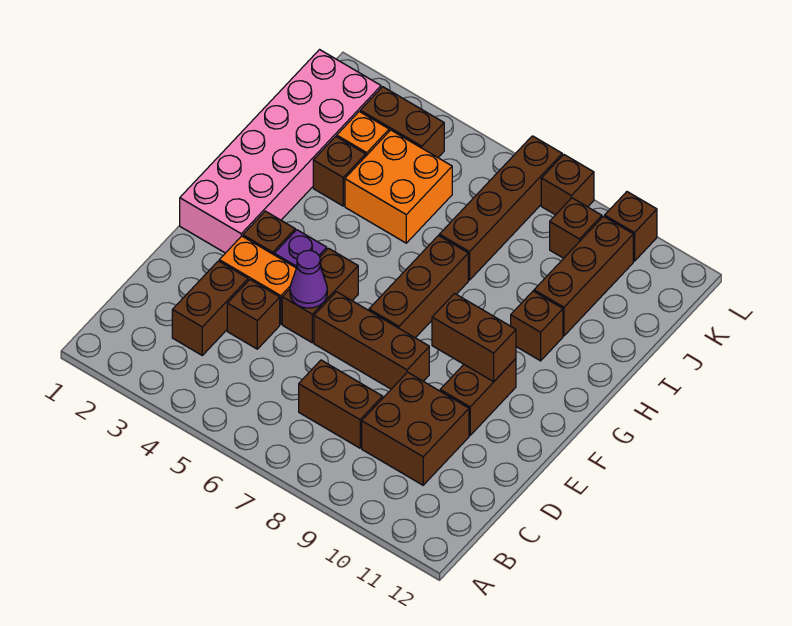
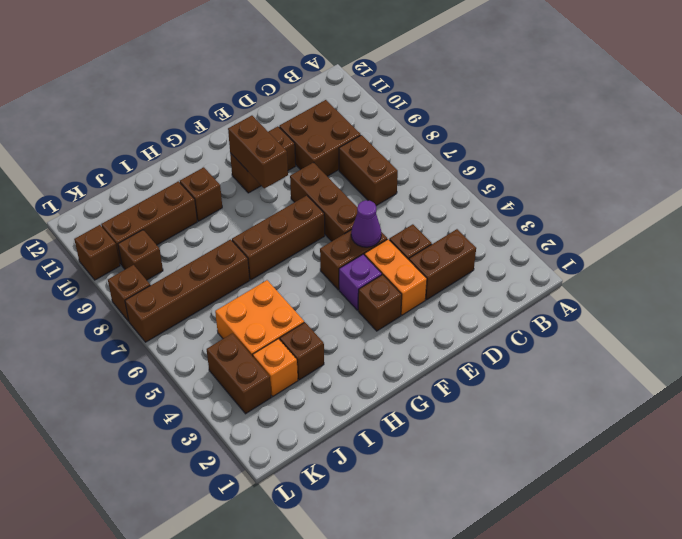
pink brick F1:K2 level 1 -> none

